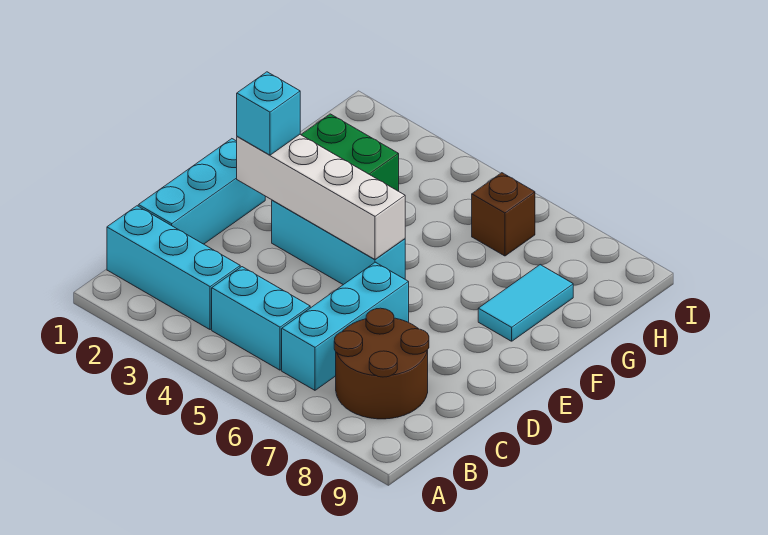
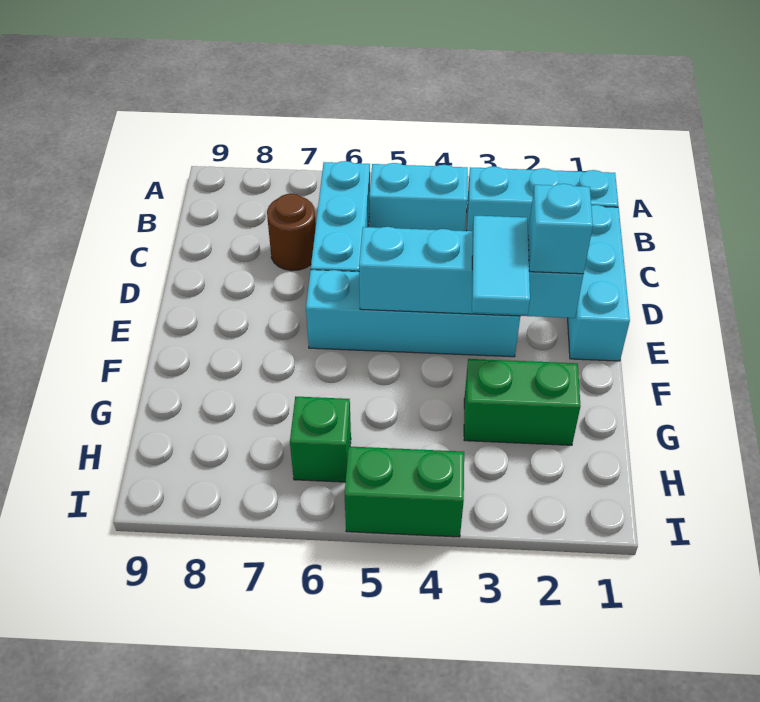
brown round brick B7:C8 level 1 -> brown round brick C7 level 1
white brick E2:E5 level 2 -> cyan brick E2:E5 level 2
cyan brick E3:E5 level 1 -> cyan brick E3:E6 level 1
cyan tile F8:G8 level 1 -> cyan tile E3:F3 level 3
brown brick H6 level 1 -> green brick H6 level 1
none -> green brick I4:I5 level 1

